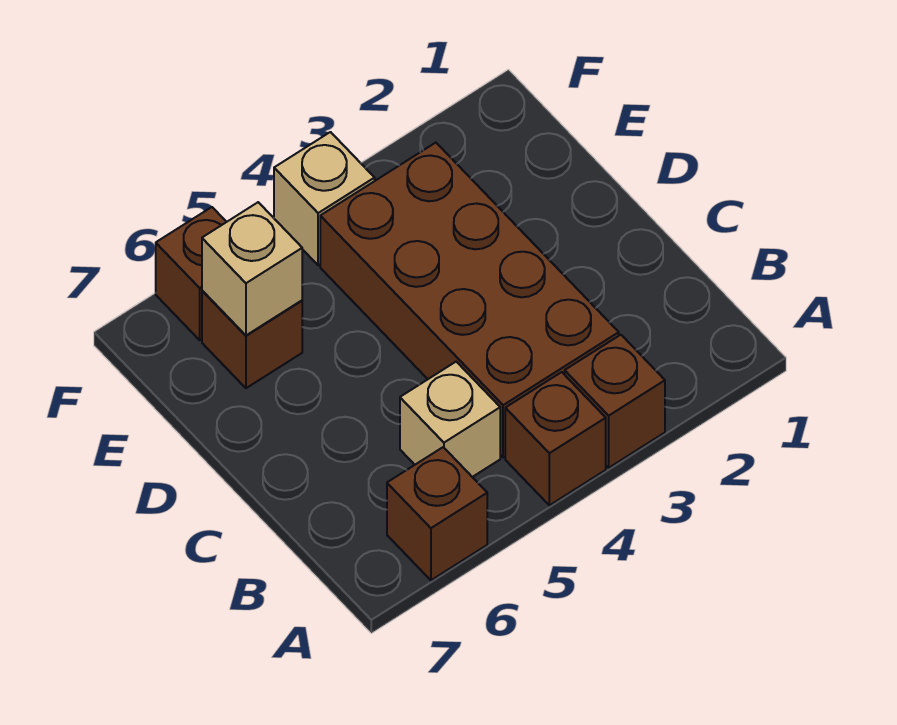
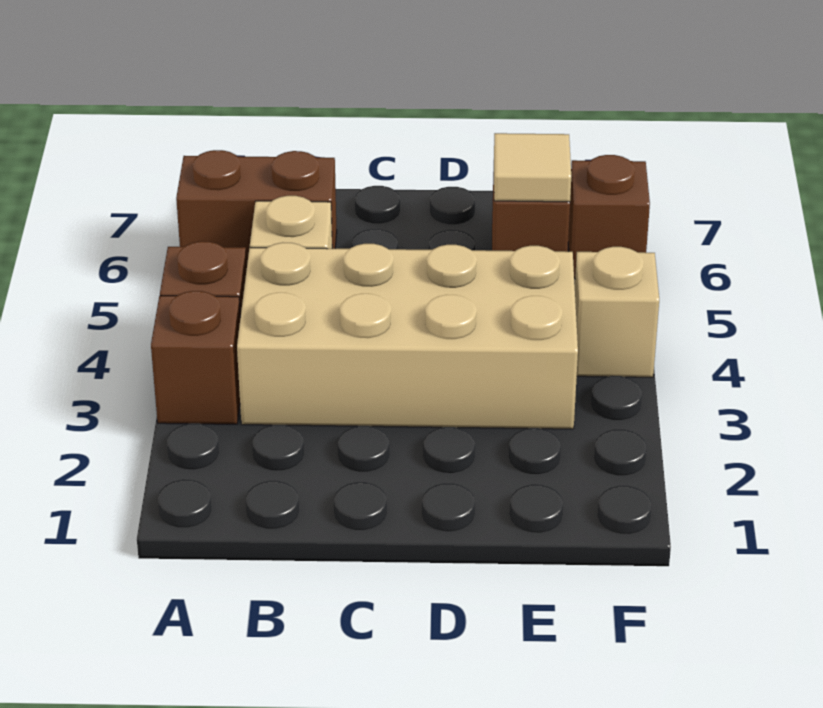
brown brick A6 level 1 -> brown brick A6:B6 level 1
brown brick B3:E4 level 1 -> tan brick B3:E4 level 1
tan brick E6 level 2 -> tan tile E6 level 2

